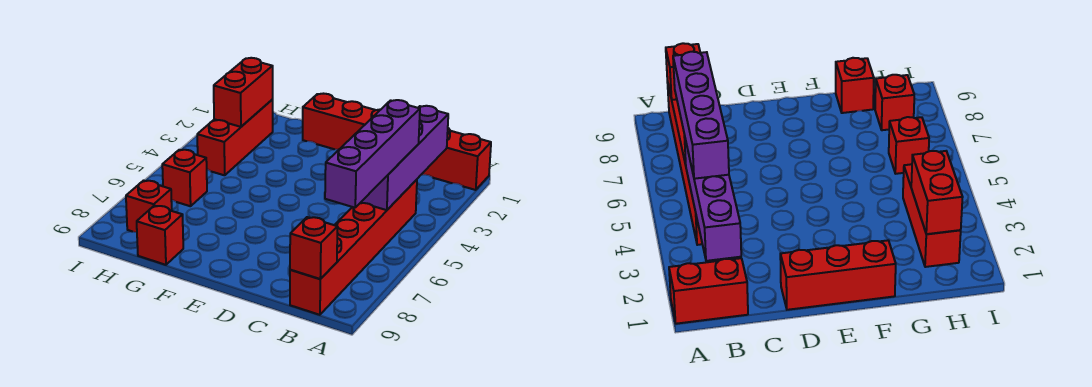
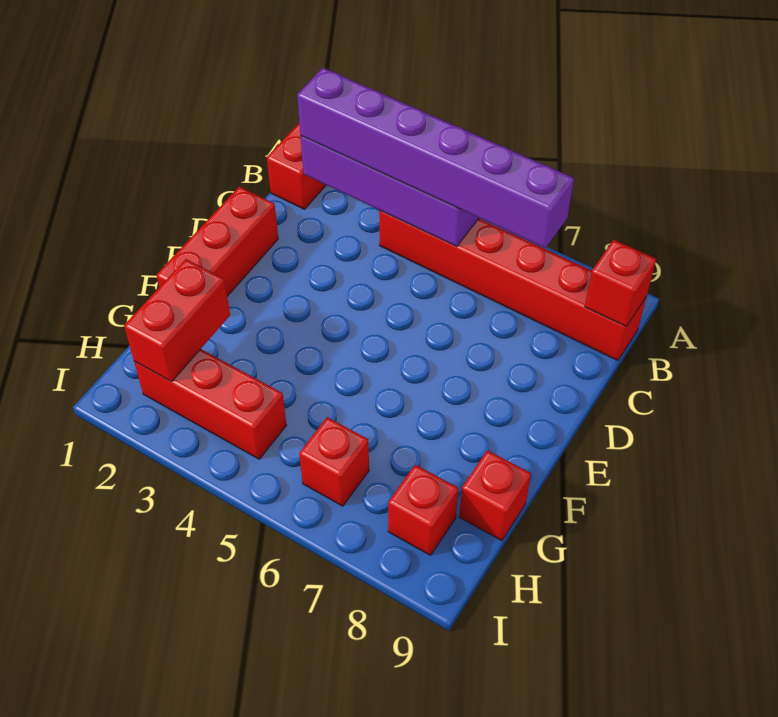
purple brick B4:B7 level 3 -> purple brick B2:B7 level 3
red brick H2:H3 level 2 -> red brick G2:H2 level 2

